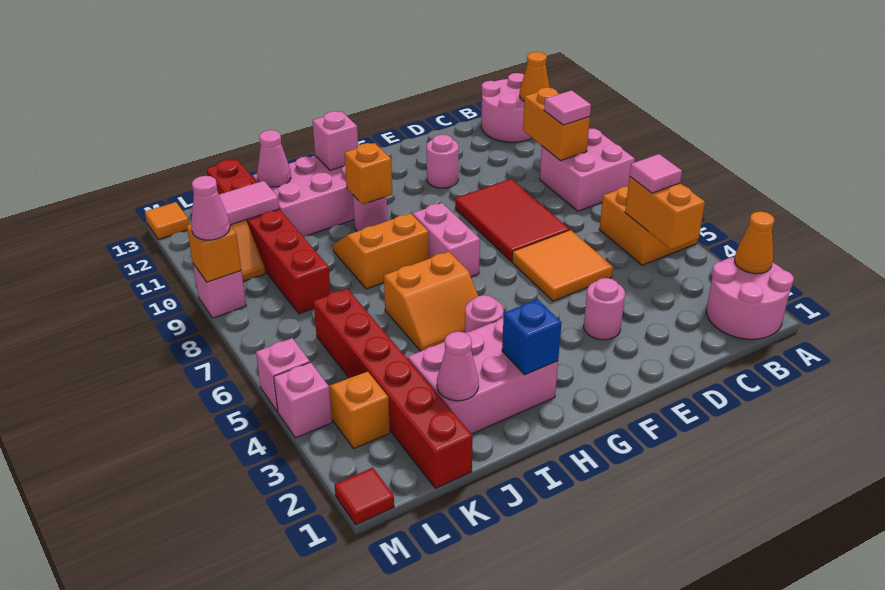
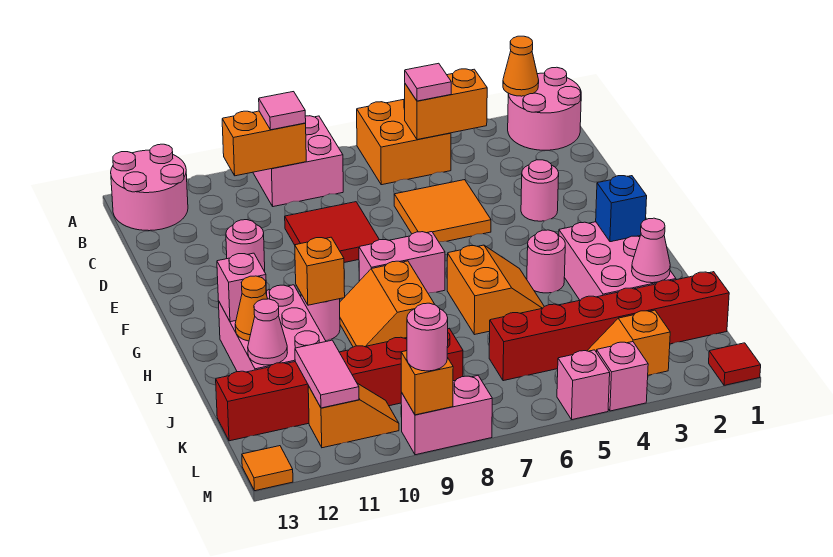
orange cone A12 level 2 -> orange cone I12 level 2
red tile D7:E9 level 1 -> red tile D8:E9 level 1
pink brick M9 level 1 -> pink brick M8:M9 level 1
pink cone M9 level 3 -> pink round brick M9 level 3

